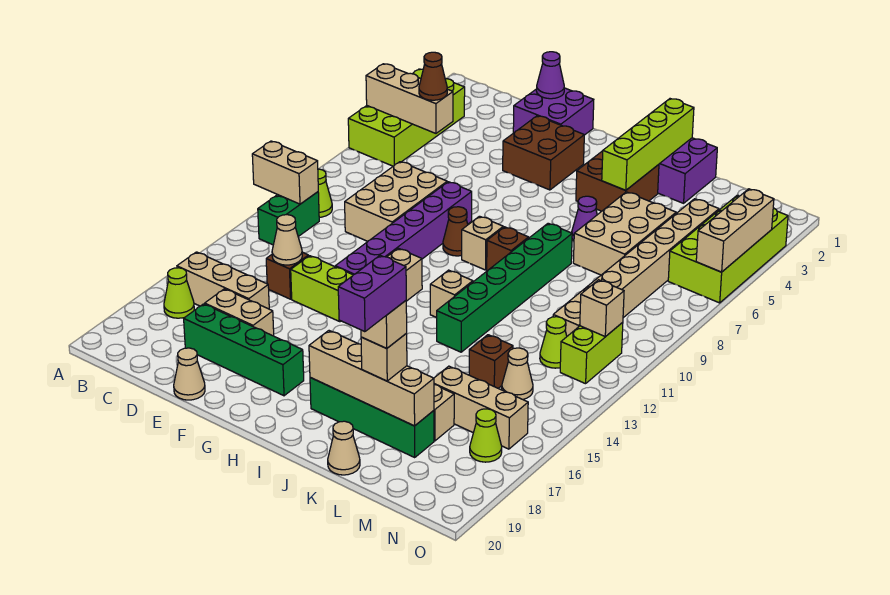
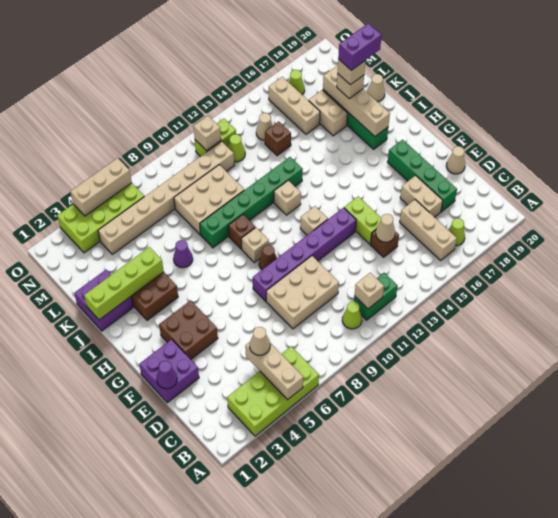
tan brick A11:B11 level 2 -> tan brick B11 level 2
brown cone C5 level 3 -> tan cone C5 level 3
tan brick K5:L7 level 1 -> tan brick K8:L10 level 1

